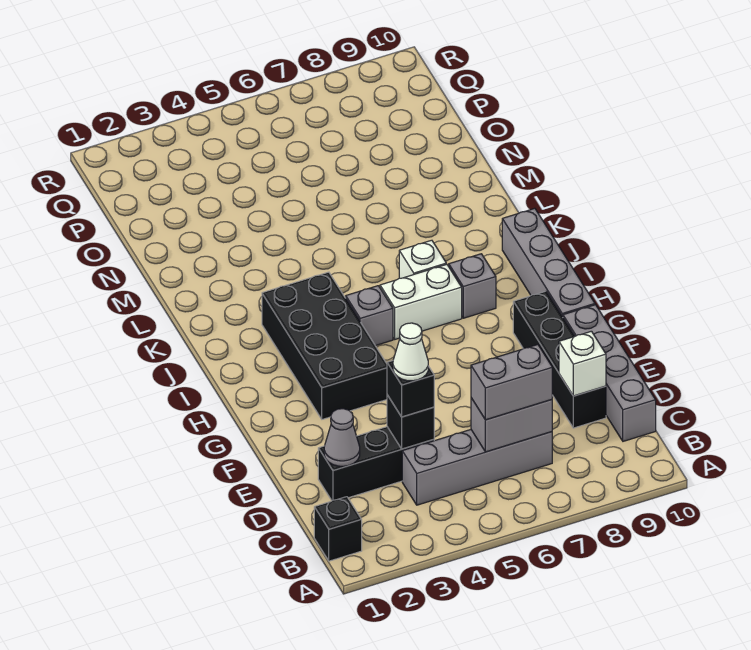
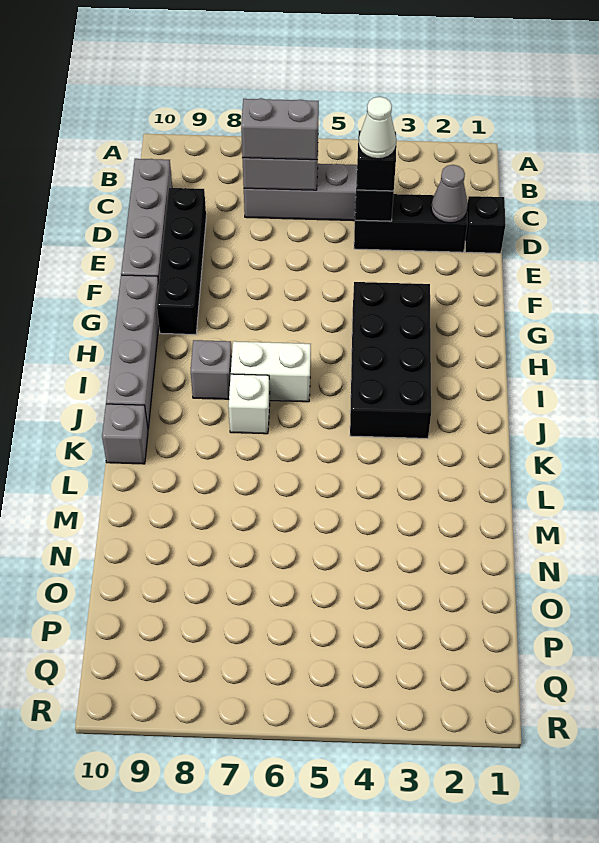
black brick B1 level 1 -> black brick D1 level 1
white brick D9 level 2 -> none
grey brick I5 level 1 -> grey brick K10 level 1

